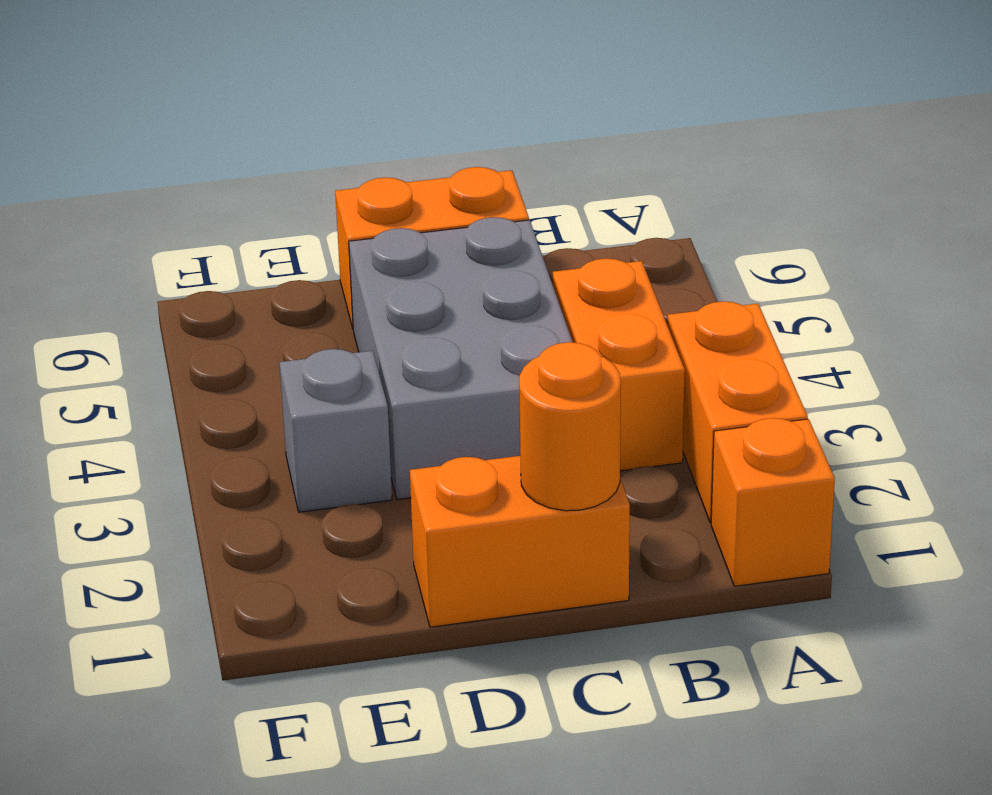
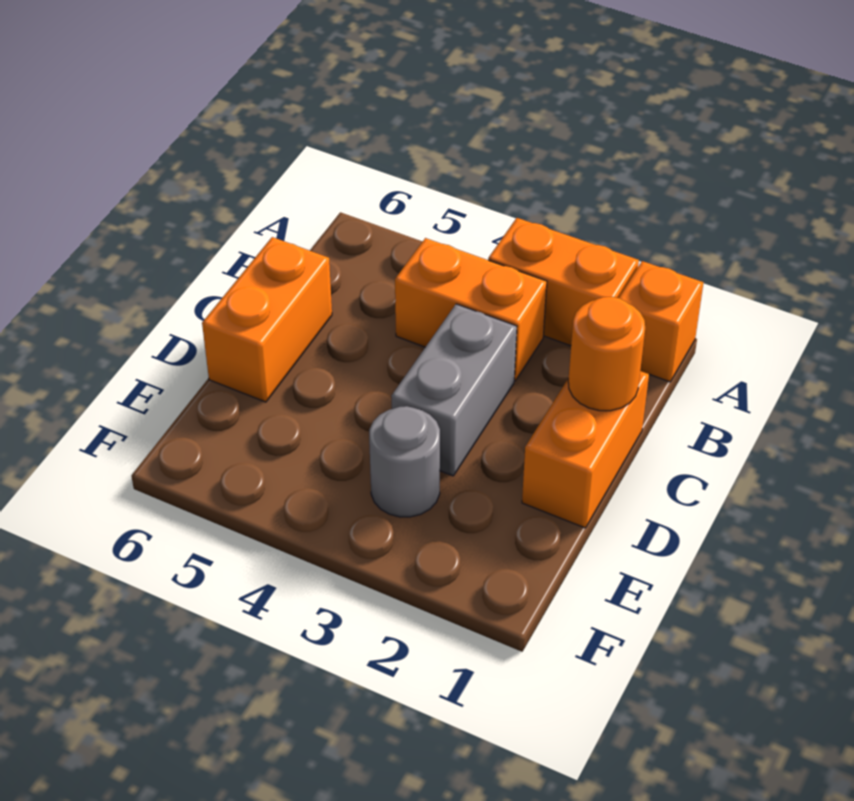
grey brick C3:D5 level 1 -> grey brick C3:D3 level 1
grey brick E3 level 1 -> grey round brick E3 level 1

